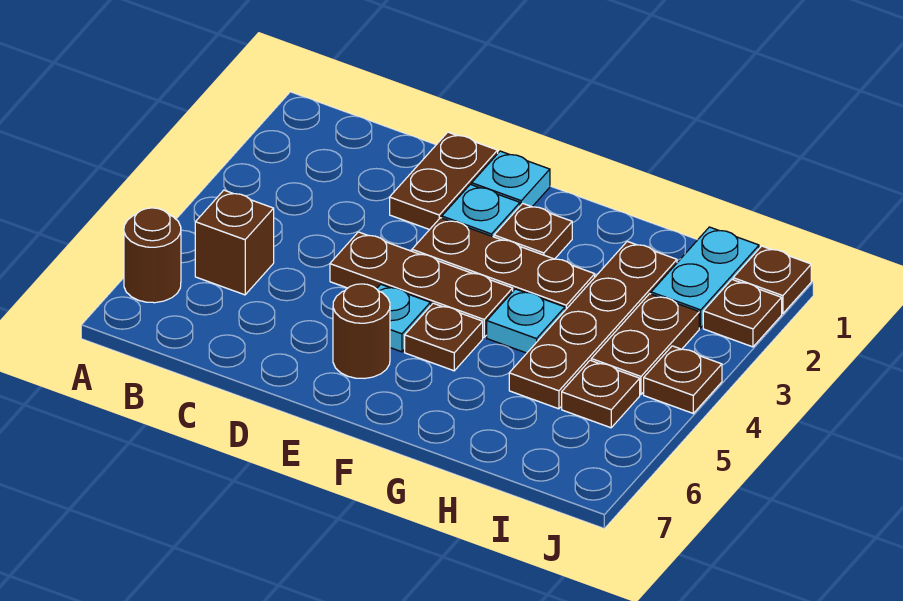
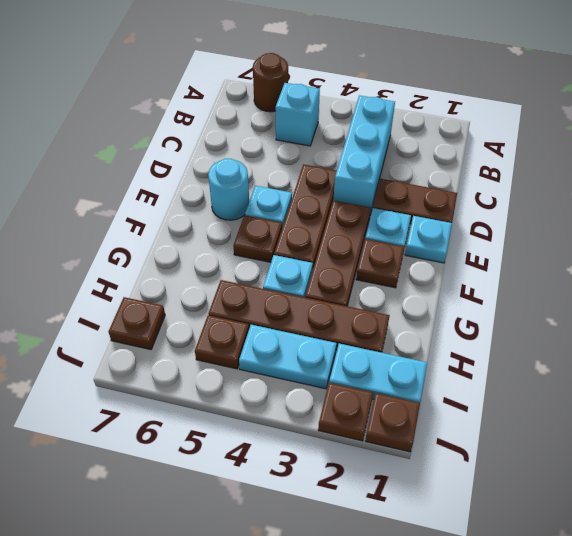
none -> cyan brick B3:D3 level 1
brown brick B5 level 1 -> cyan brick B5 level 1
brown round brick E6 level 1 -> cyan round brick E6 level 1
brown plate I3:I4 level 1 -> cyan plate I3:I4 level 1
brown plate J4 level 1 -> brown plate I7 level 1

